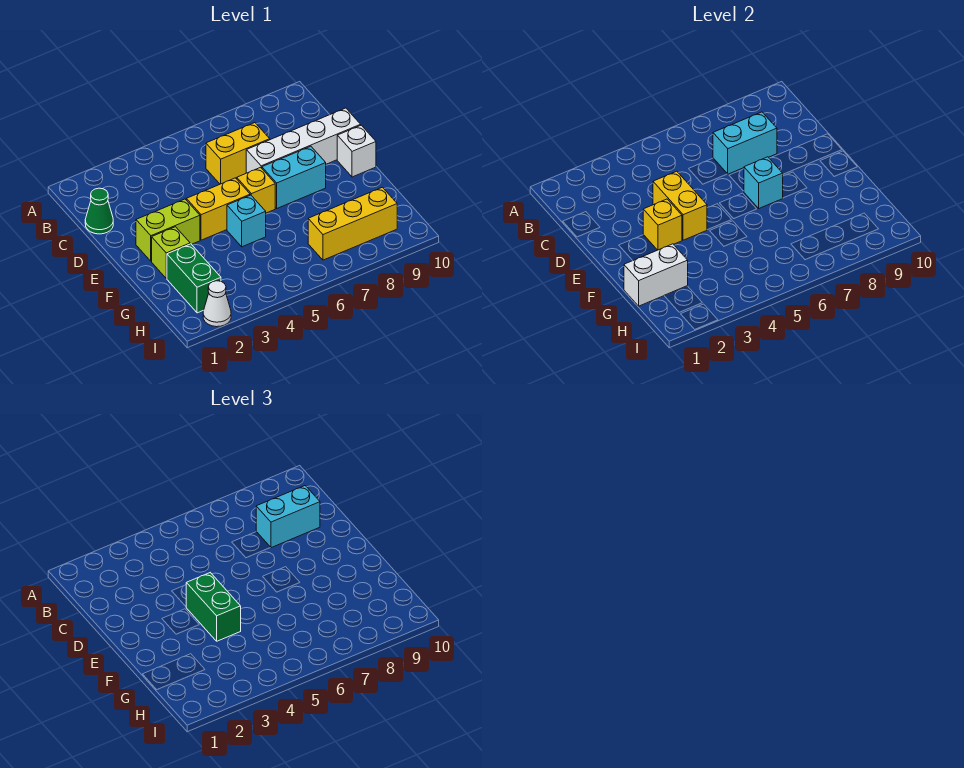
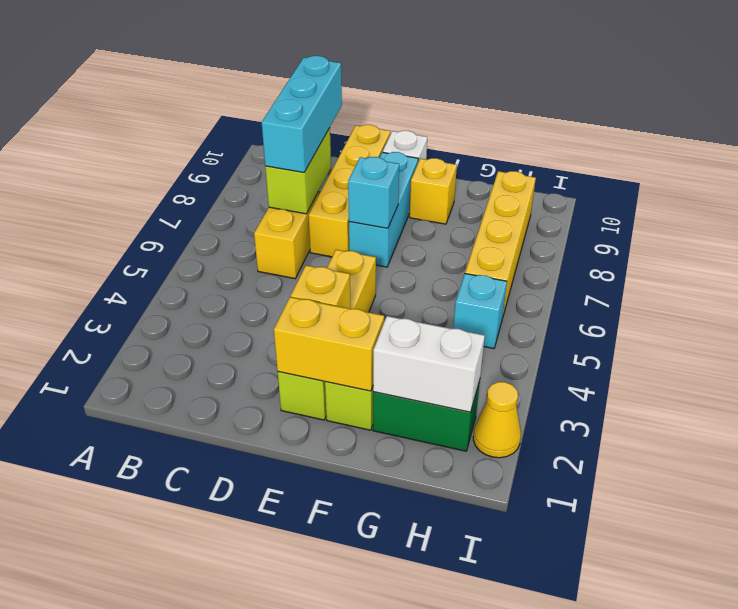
green cone C1 level 1 -> none
cyan brick C7:C8 level 2 -> lime brick C7:C8 level 2
cyan brick C8:C9 level 3 -> cyan brick C7:C9 level 3
yellow brick D4:E4 level 2 -> yellow brick E2:F2 level 2
white brick D7:D10 level 1 -> yellow brick D7:D10 level 1
green brick E4:F4 level 3 -> none
yellow brick E6 level 1 -> yellow brick F9 level 1
cyan brick E7:E8 level 1 -> cyan brick E7:E9 level 1
cyan brick F5 level 1 -> cyan brick H5 level 1
white brick G1:G2 level 2 -> white brick G2:H2 level 2
yellow brick H7:H9 level 1 -> yellow brick H6:H9 level 1
white cone I2 level 1 -> yellow cone I2 level 1

